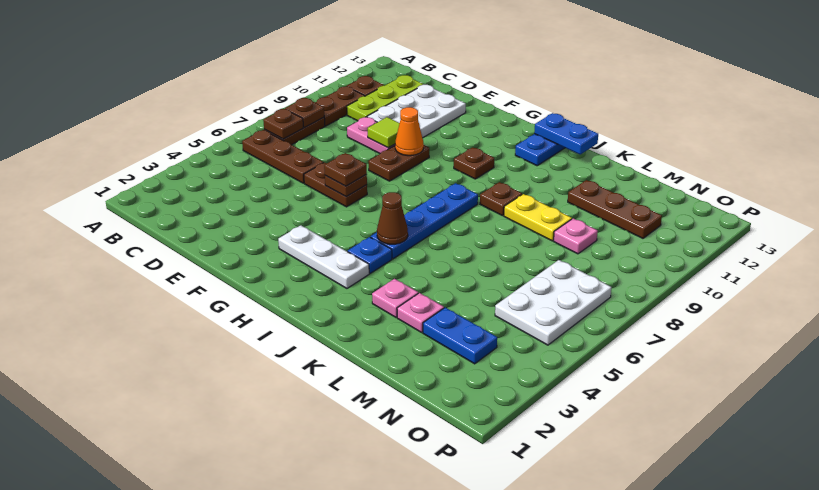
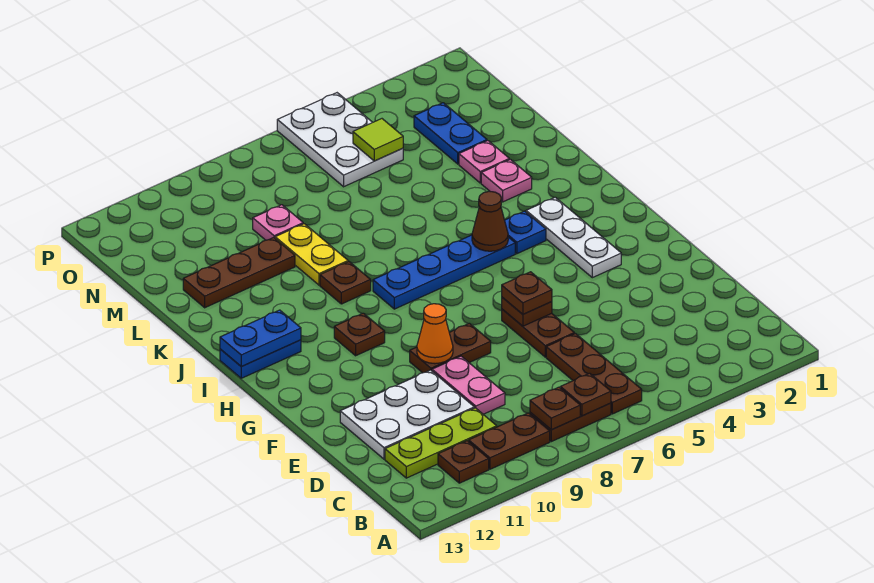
lime tile E9 level 2 -> lime tile N5 level 2
blue plate I13:J13 level 2 -> blue plate I12:I13 level 2
brown plate L11:N11 level 1 -> brown plate L10:L12 level 1
white plate N5:O7 level 1 -> white plate N5:P6 level 1

